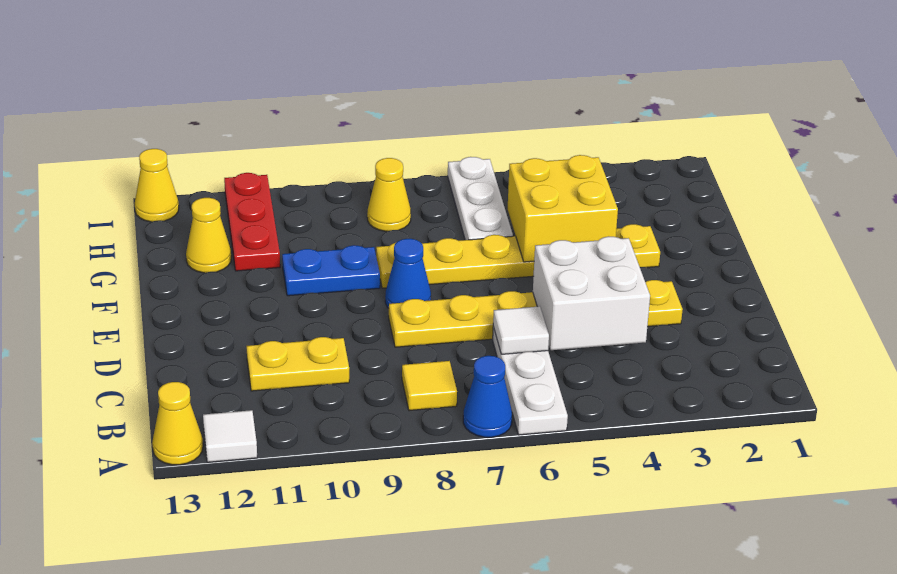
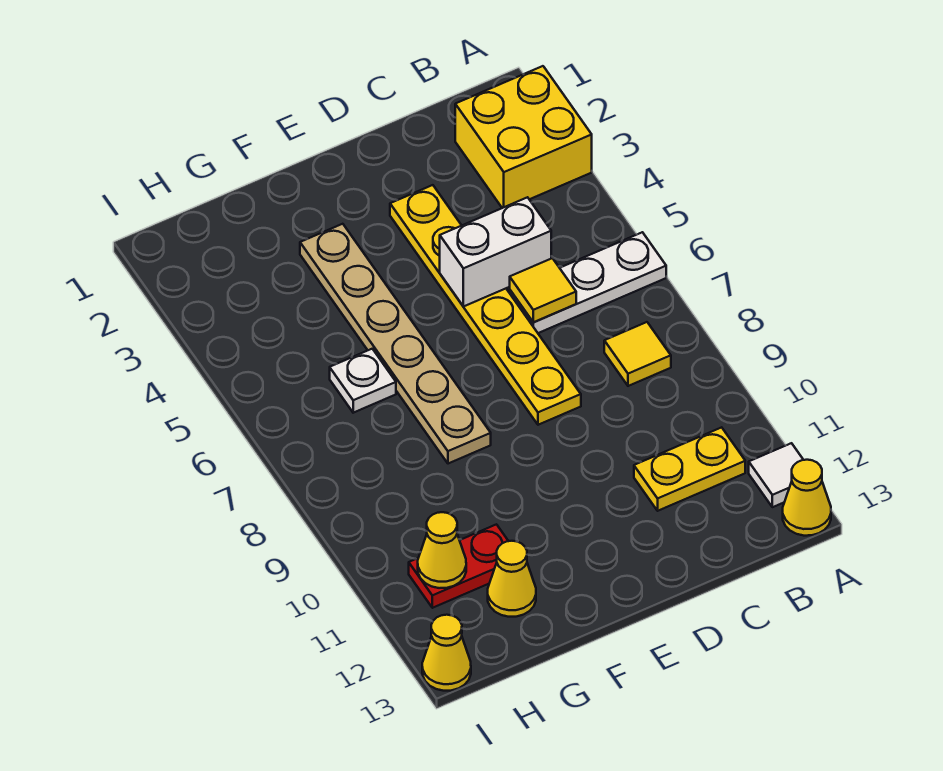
blue cone A7 level 1 -> none
white brick C4:D5 level 2 -> white brick C5:D5 level 2
white tile C6 level 2 -> yellow tile C6 level 2
yellow plate C10:C11 level 1 -> yellow plate B11:C11 level 1
blue cone E8 level 1 -> none
yellow plate F3:F8 level 1 -> tan plate F3:F8 level 1
yellow brick F4:G5 level 2 -> yellow brick A2:B3 level 1
blue plate F9:F10 level 1 -> none
white plate G6:I6 level 1 -> white plate G6 level 1
red plate G11:I11 level 1 -> red plate G11:H11 level 1
yellow cone H8 level 1 -> yellow cone H11 level 2

